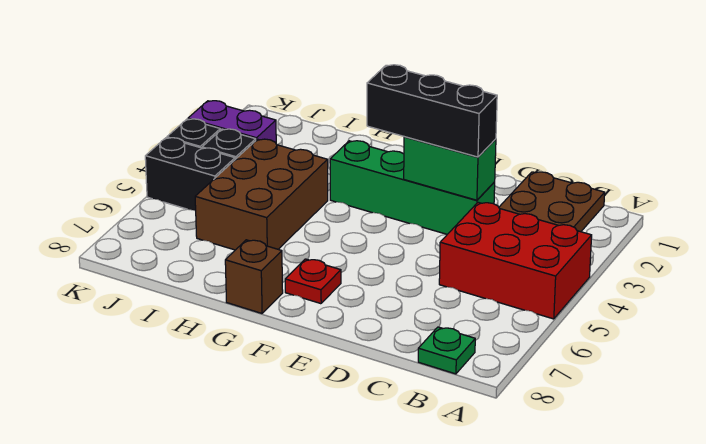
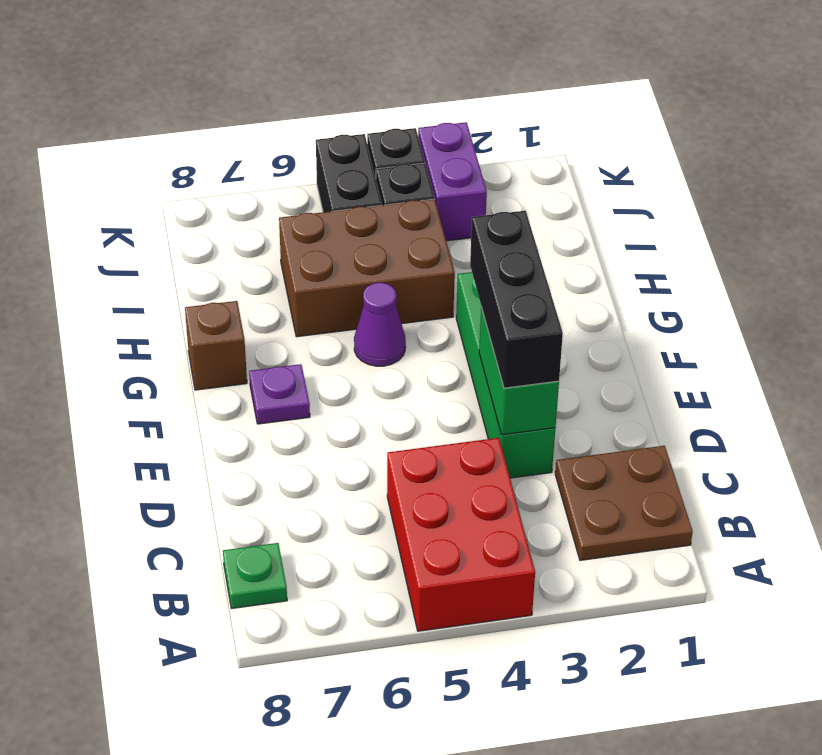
red plate F7 level 1 -> purple plate F7 level 1
none -> purple cone G5 level 1

